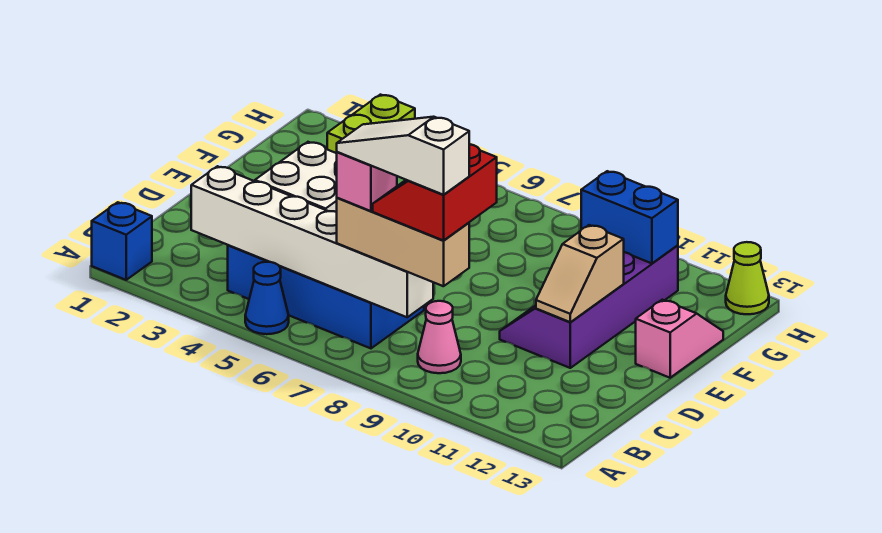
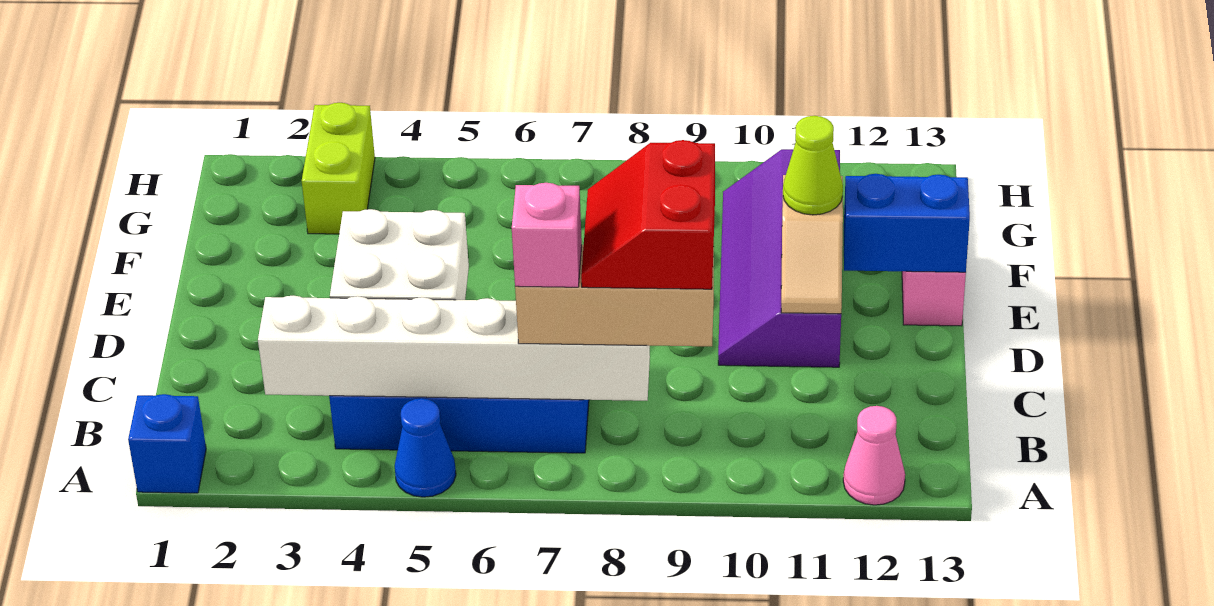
white slope B7:B9 level 5 top 9 -> none
pink cone B9 level 1 -> pink cone A12 level 1
blue brick G10:G11 level 2 -> blue brick E12:E13 level 2
lime cone H13 level 1 -> lime cone E11 level 3

